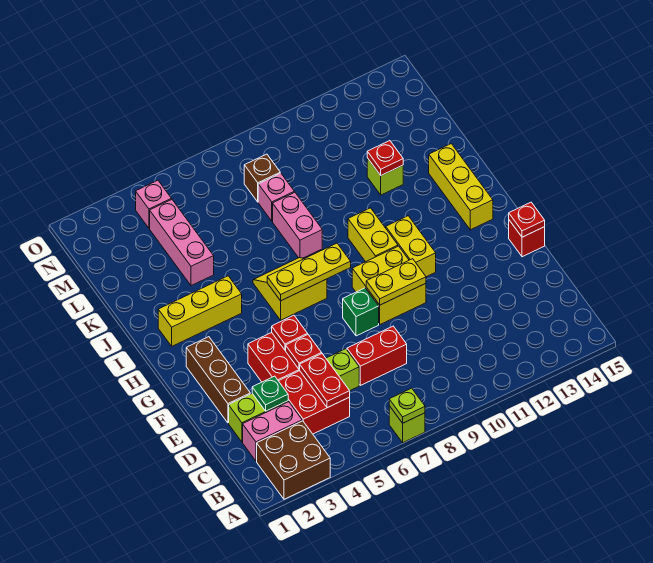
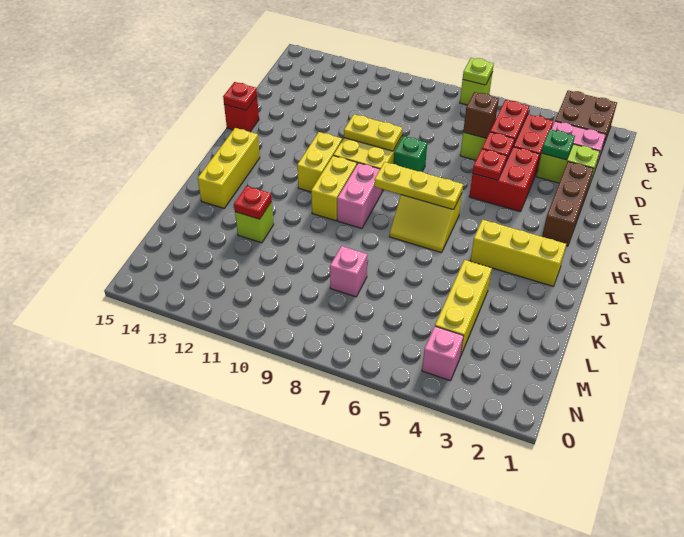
red brick D7:D8 level 1 -> none
pink brick J8:K8 level 1 -> pink brick H9:I9 level 1
pink brick K4:M4 level 1 -> yellow brick K4:M4 level 1
brown brick M8 level 1 -> brown brick D6 level 2

